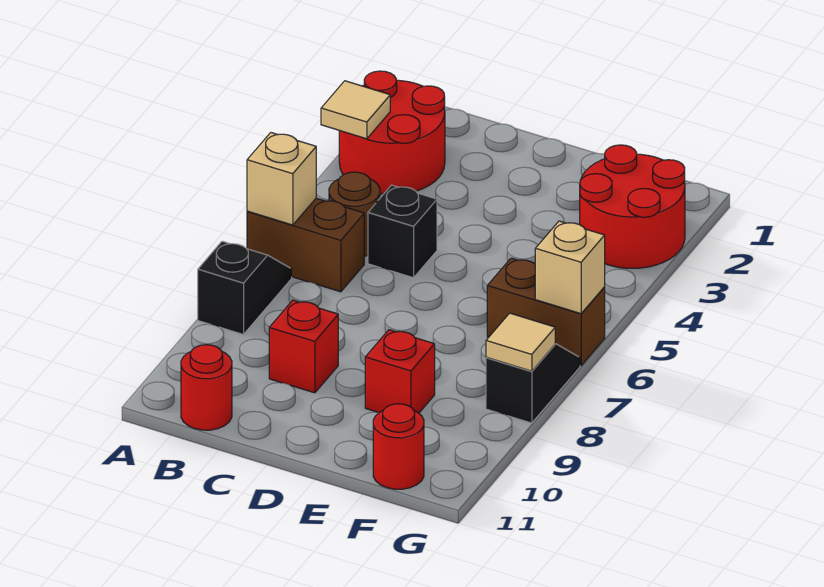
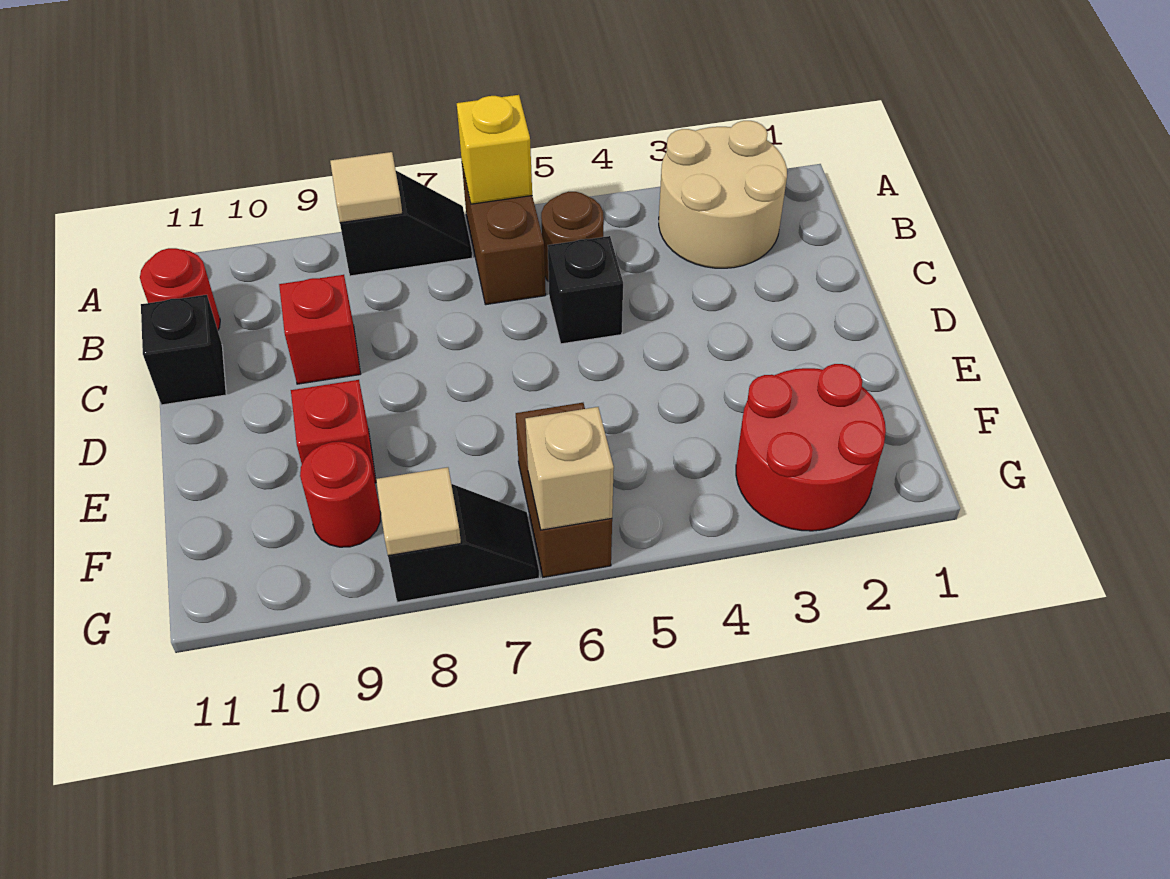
red round brick A2:B3 level 1 -> tan round brick A2:B3 level 1
tan tile A3 level 2 -> tan tile A8 level 2
tan brick A6 level 2 -> yellow brick A6 level 2
none -> black brick C11 level 1
red round brick F11 level 1 -> red round brick F9 level 1

